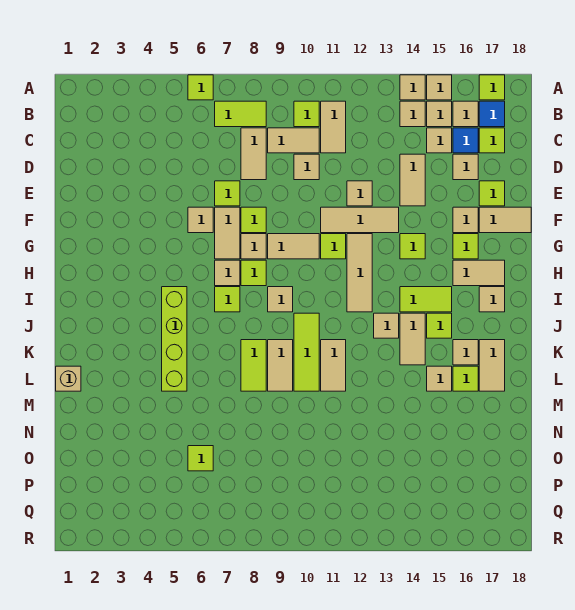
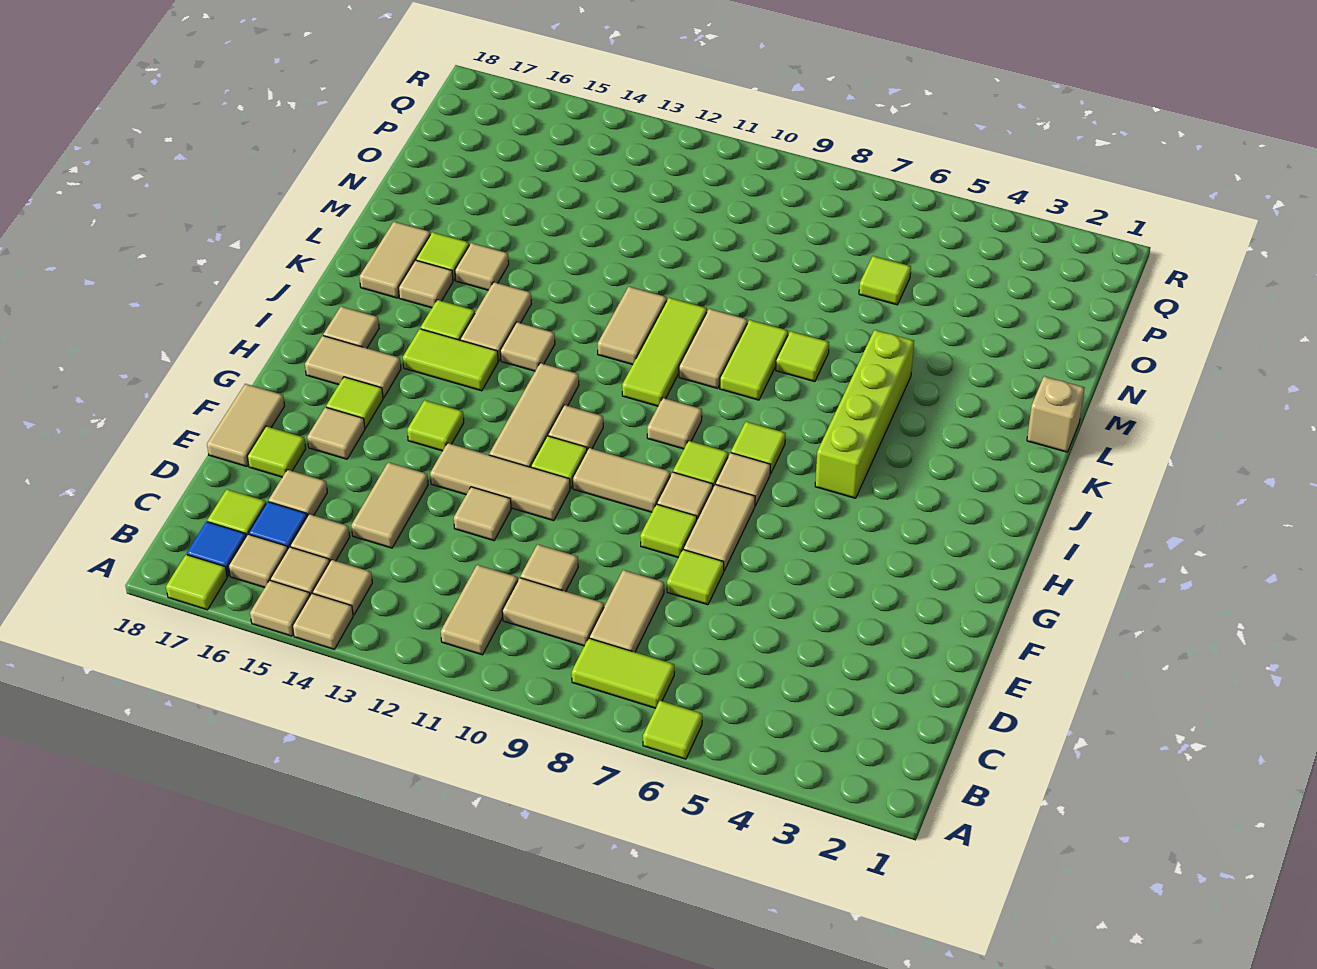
lime tile B10 level 1 -> lime tile L7 level 1
tan tile F6 level 1 -> tan tile H11 level 1
tan tile F17:F18 level 1 -> tan tile E18:F18 level 1

